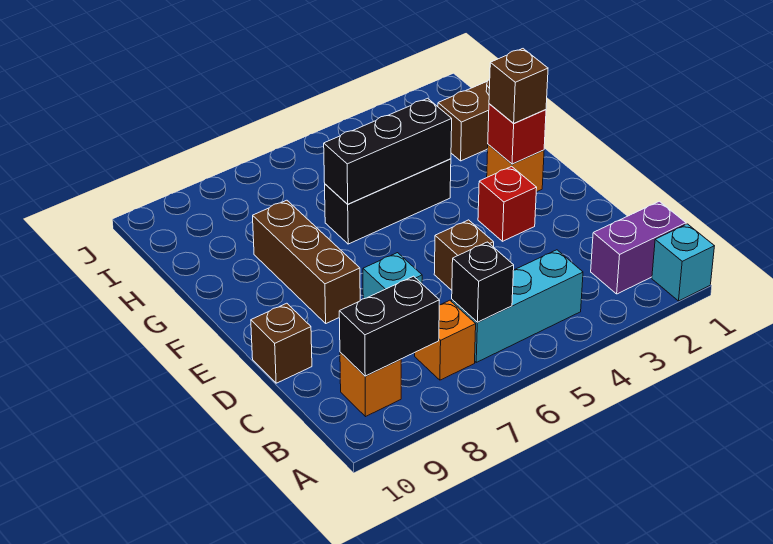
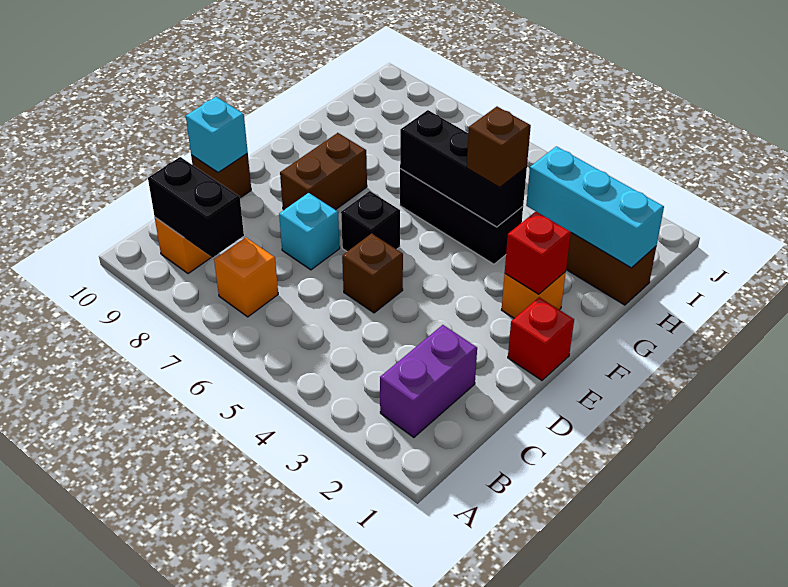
cyan brick A1 level 1 -> cyan brick D10 level 2
purple brick B1:B2 level 1 -> purple brick B2:C2 level 1
cyan brick B4:B6 level 1 -> cyan brick H1:H3 level 2
black brick B6 level 2 -> black brick E6 level 1
red brick E3 level 1 -> red brick E1 level 1
brown brick E8:G8 level 1 -> brown brick E8:F8 level 1
brown brick F2 level 3 -> brown brick G4 level 3

